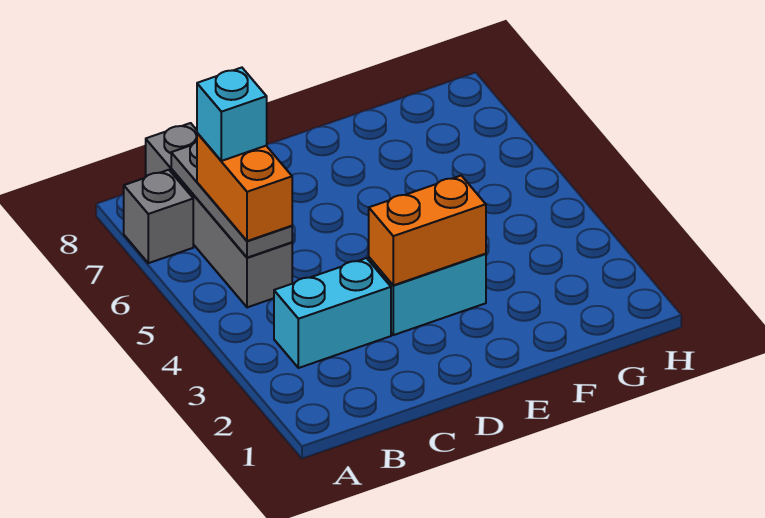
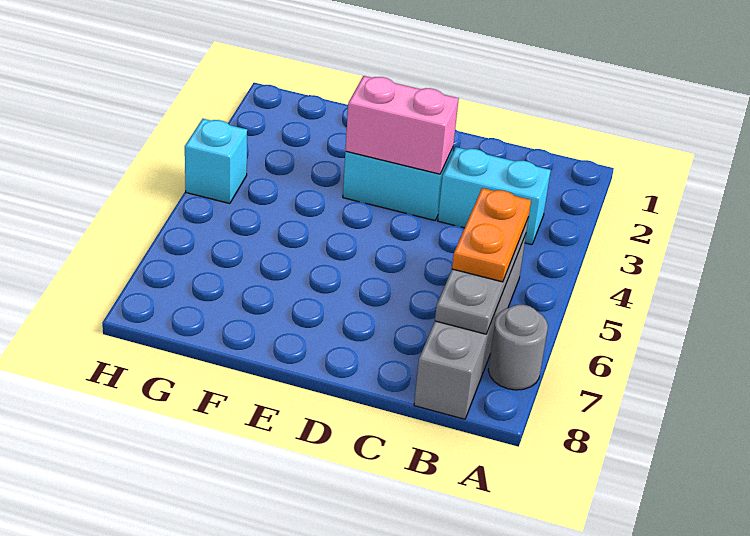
grey brick A7 level 1 -> grey round brick A7 level 1
orange brick B5:B6 level 3 -> orange plate B5:B6 level 3
cyan brick B6 level 4 -> cyan brick H4 level 1
orange brick D3:E3 level 2 -> pink brick D3:E3 level 2

